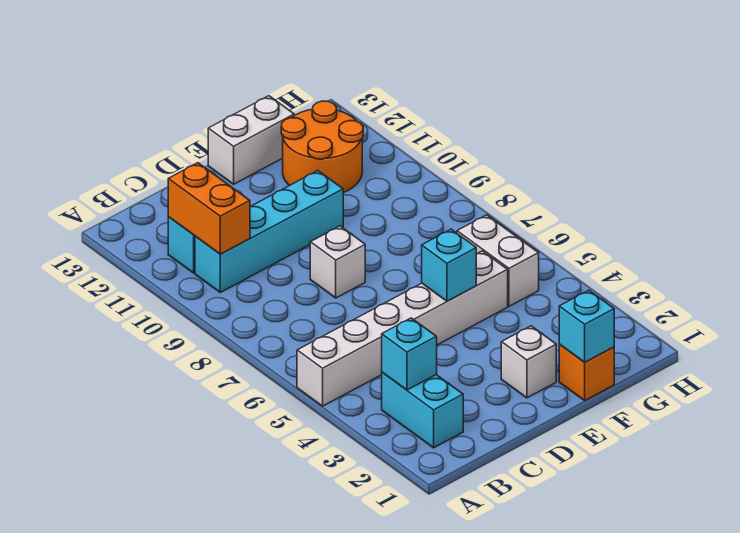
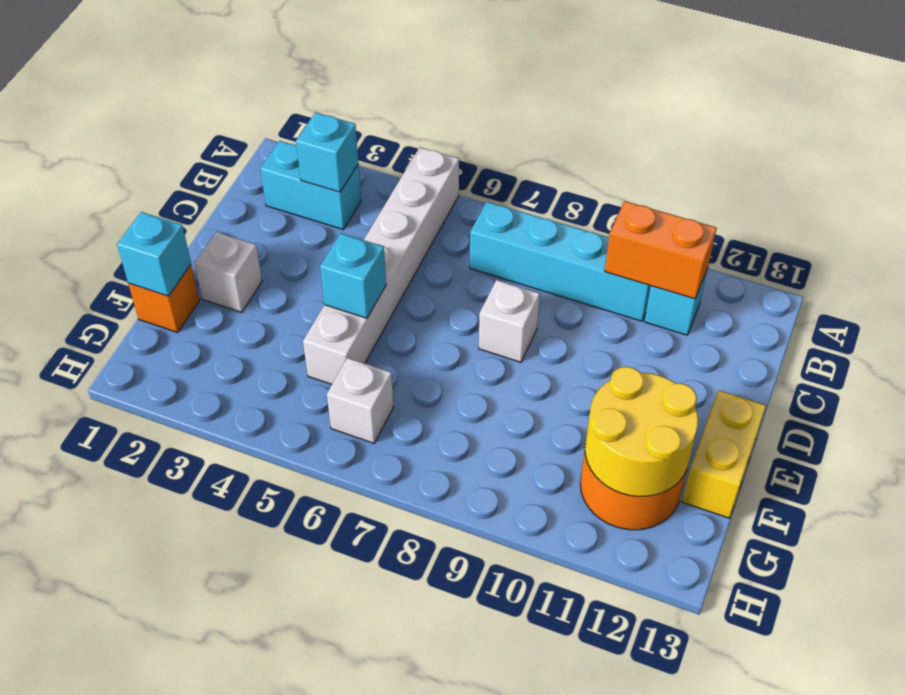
cyan brick B10:E10 level 1 -> cyan brick B7:B10 level 1
white brick E13:F13 level 1 -> yellow brick E13:F13 level 1
none -> yellow round brick F11:G12 level 2
white brick G5:G6 level 1 -> white brick G6 level 1

